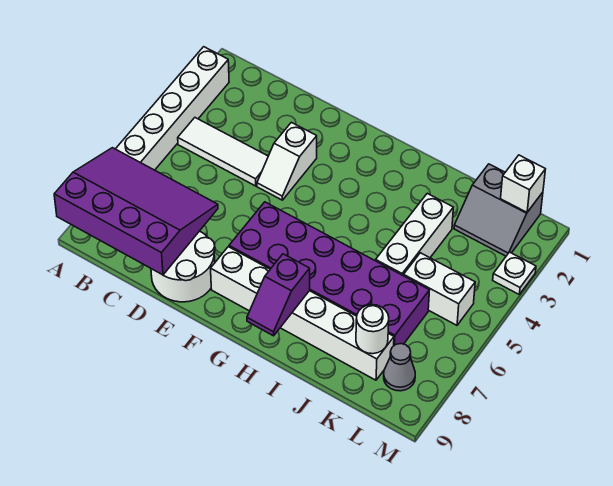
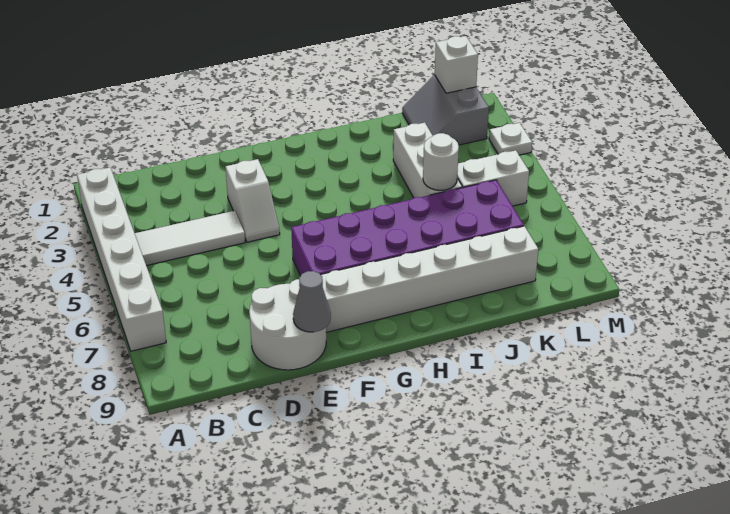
purple slope A7:D9 level 2 top 9 -> none
purple slope H8:H9 level 2 top 8 -> none
grey slope K1:L2 level 1 top 1 -> grey slope K1:L2 level 1 top L
white round brick K8 level 2 -> white round brick J5 level 2
grey cone L8 level 1 -> grey cone E9 level 2

